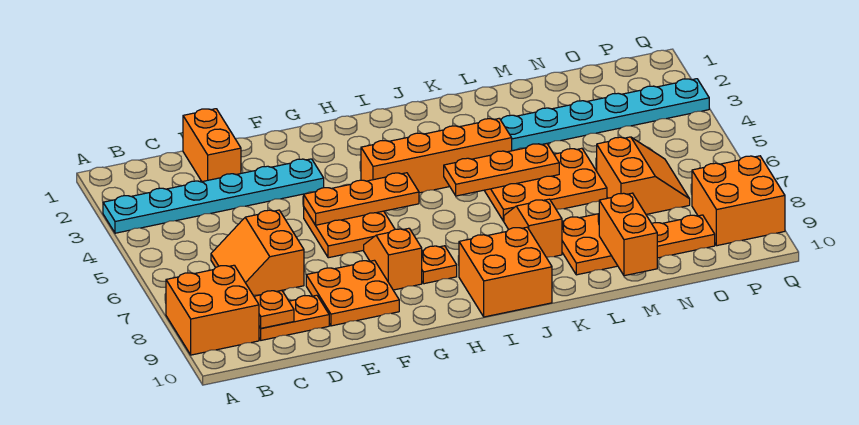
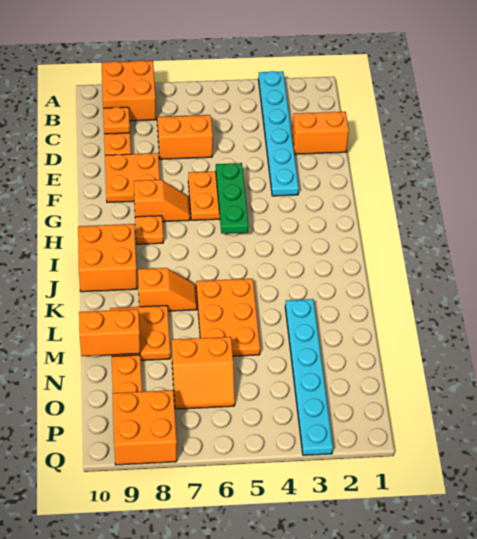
orange plate F5:H5 level 2 -> green plate F5:H5 level 2
orange brick H4:K4 level 1 -> none
orange plate J5:L5 level 2 -> none

